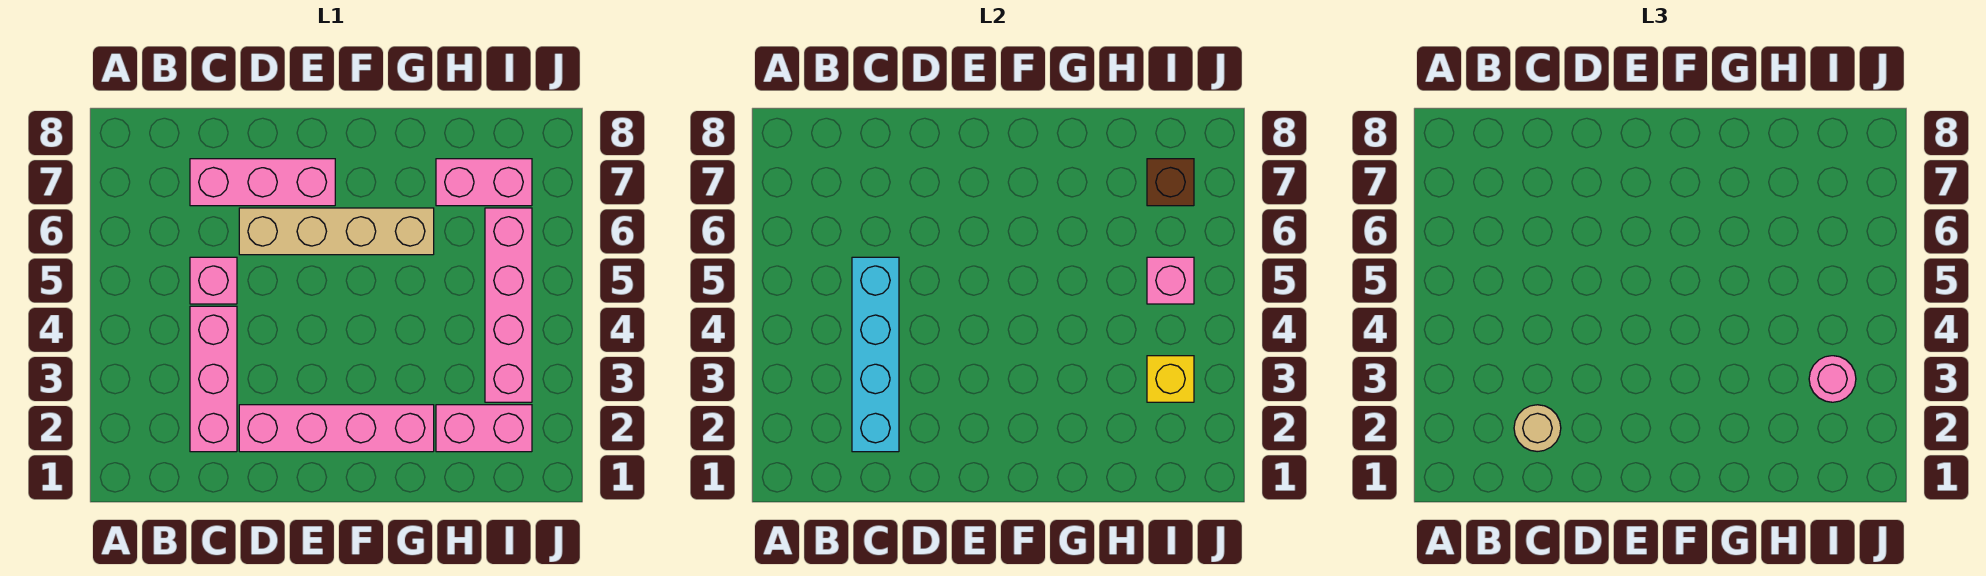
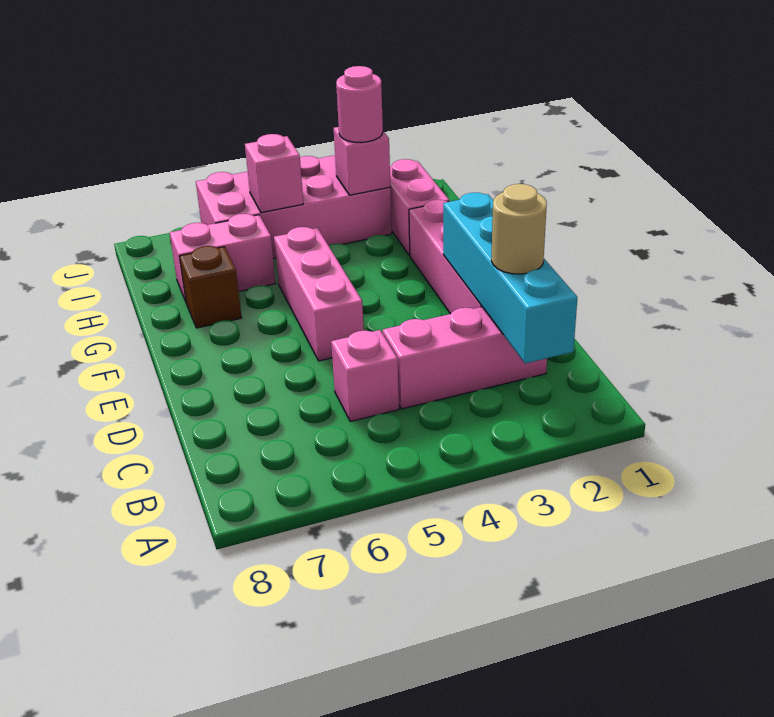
cyan brick C2:C5 level 2 -> cyan brick B2:E2 level 2
pink brick C7:E7 level 1 -> pink brick E5:G5 level 1
tan brick D6:G6 level 1 -> none
pink brick H7:I7 level 1 -> pink brick H6:H7 level 1
pink brick I3:I6 level 1 -> pink brick I3:J6 level 1
yellow brick I3 level 2 -> pink brick I3 level 2
brown brick I7 level 2 -> brown brick G7 level 1

